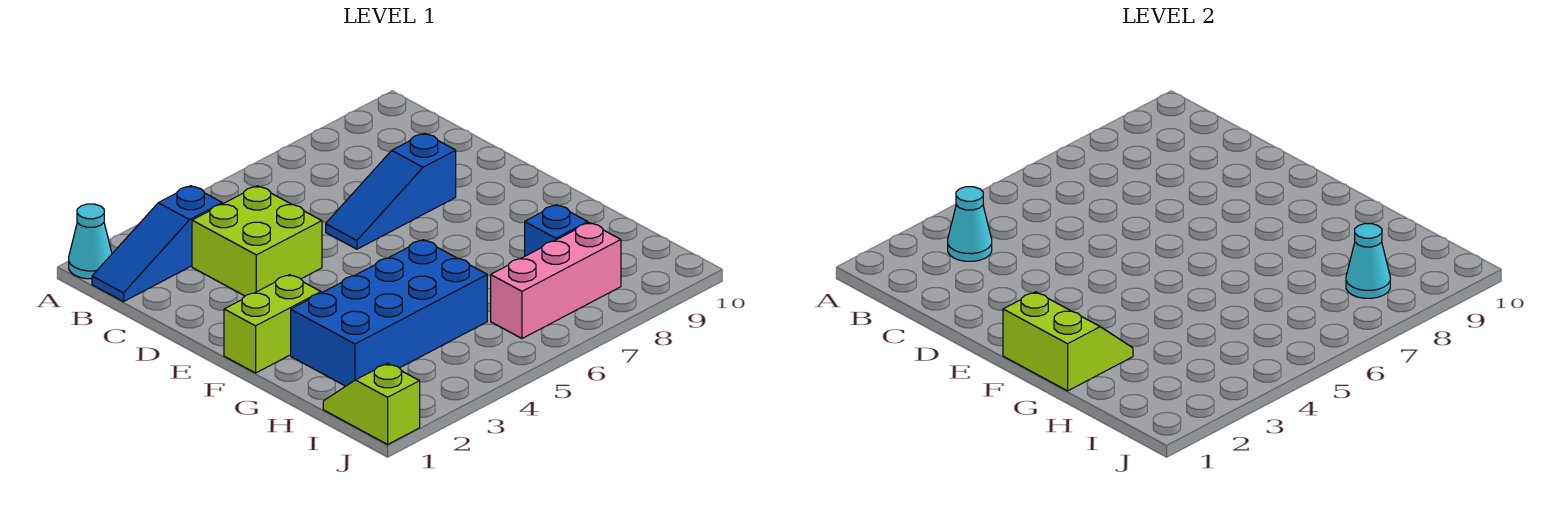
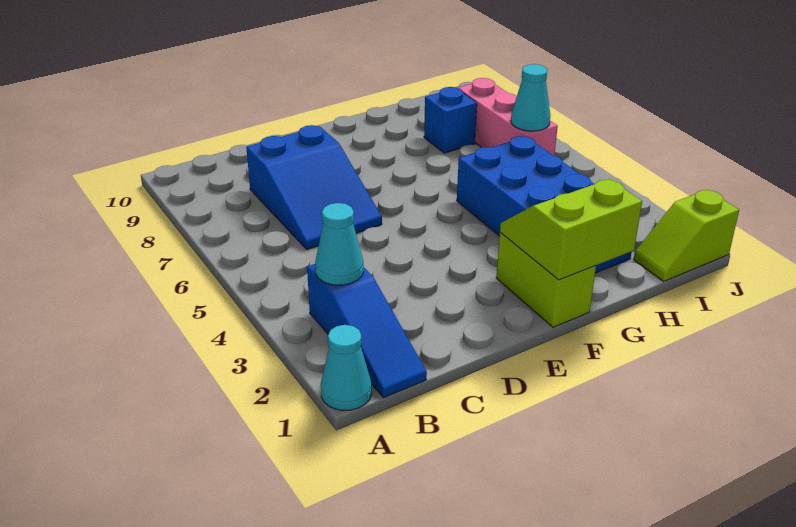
lime brick C3:D4 level 1 -> none
blue slope D6:D8 level 1 top 8 -> blue slope C6:D8 level 1 top 8
cyan cone I8 level 2 -> cyan cone I6 level 2

